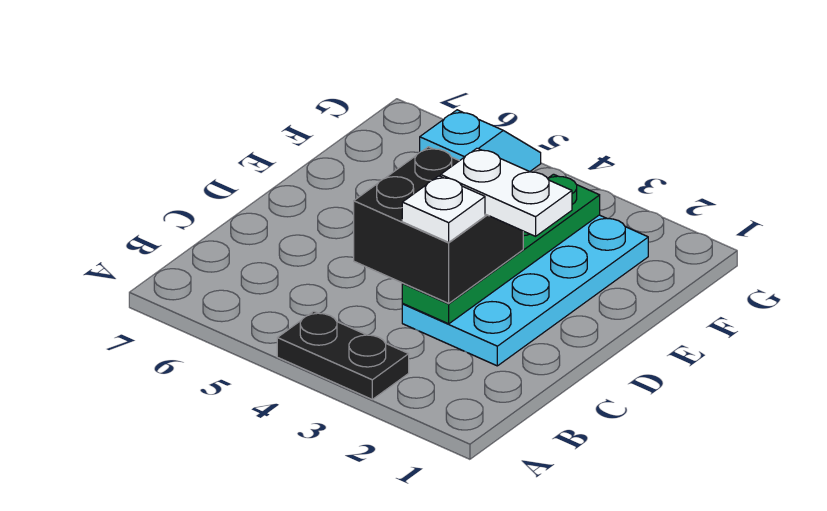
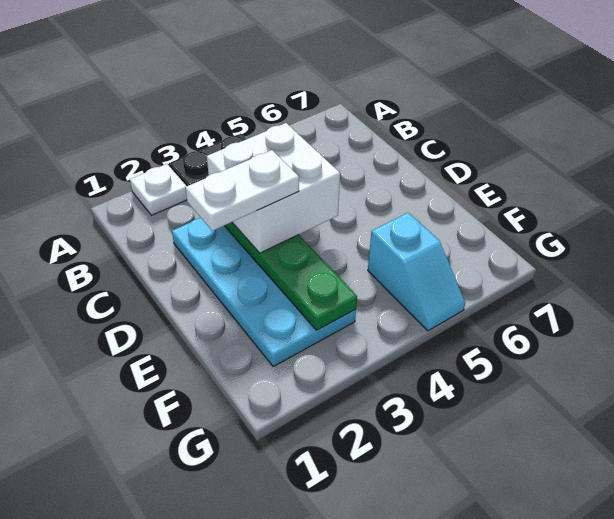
black brick C3:D4 level 3 -> white brick C3:D4 level 3
white plate C3 level 4 -> white plate A2 level 1

